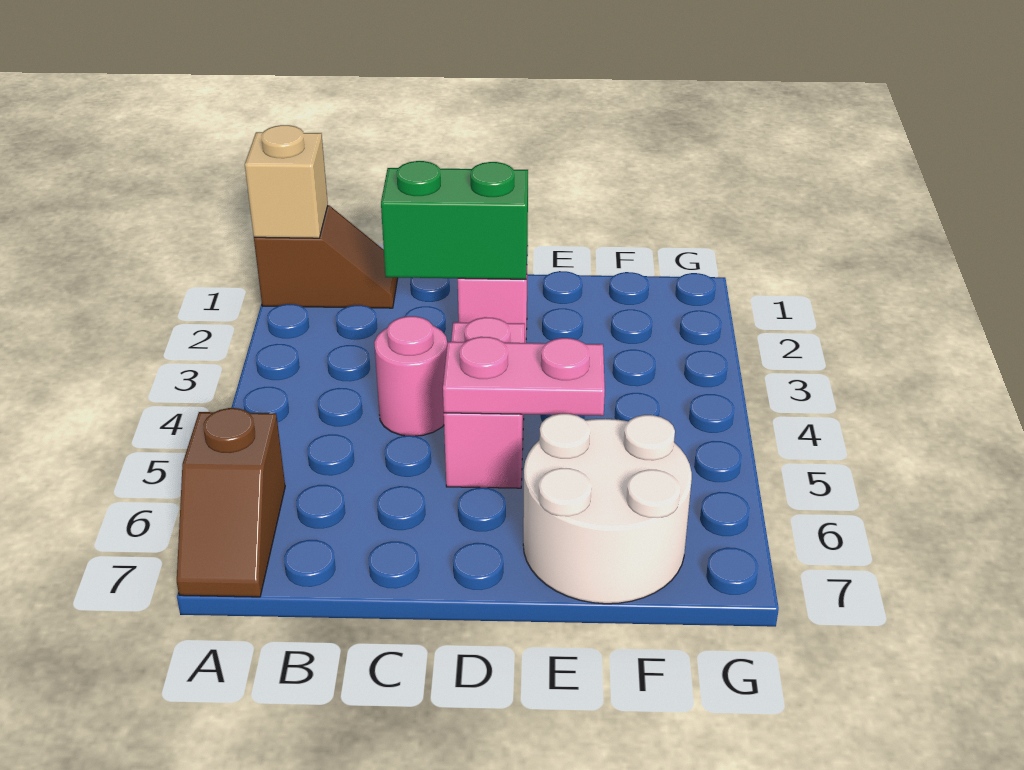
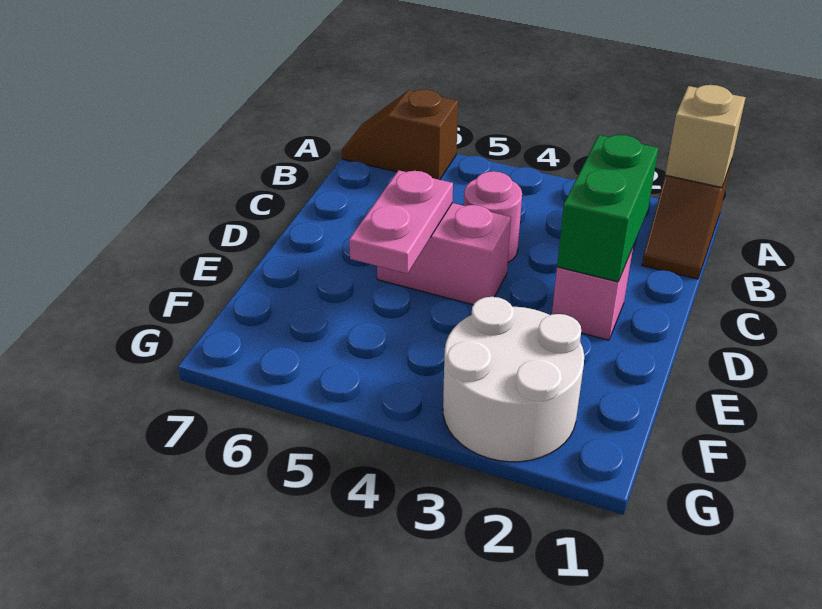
white round brick E6:F7 level 1 -> white round brick F2:G3 level 1

